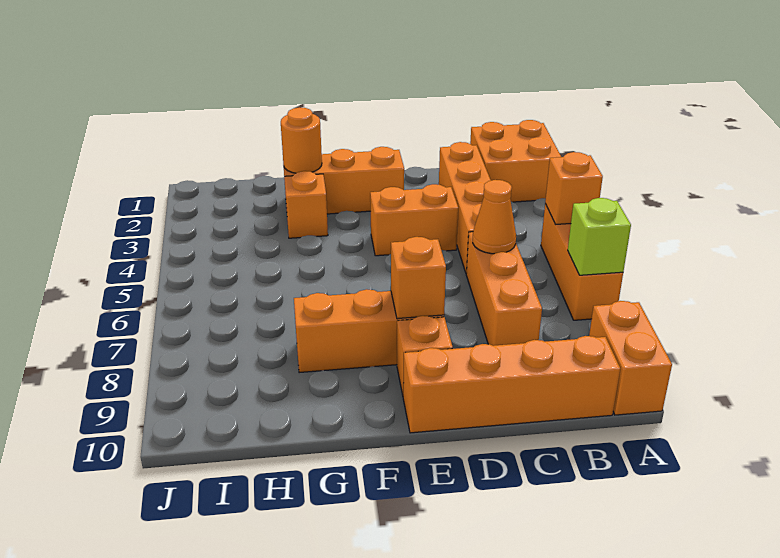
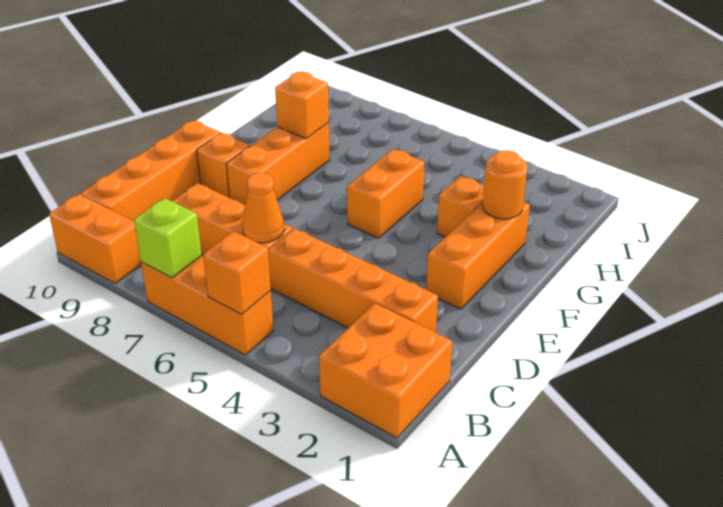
orange brick D4:E4 level 1 -> orange brick F5:G5 level 1
orange brick E8 level 2 -> orange brick G8 level 2

